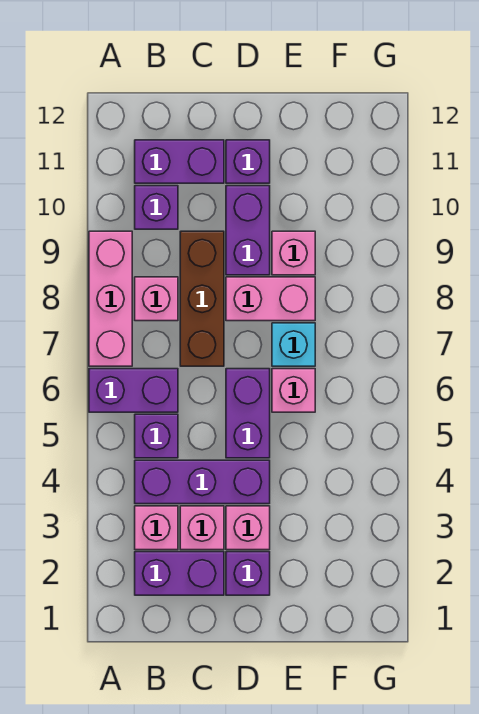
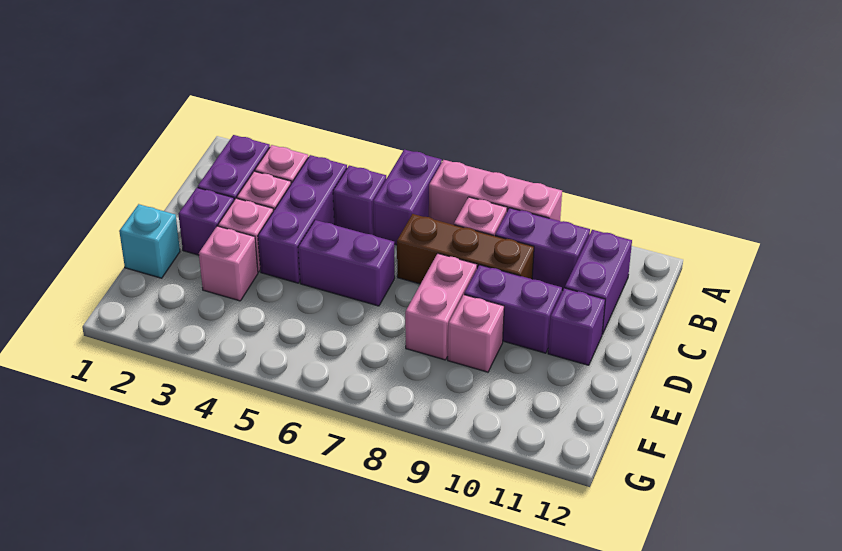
purple brick B10 level 1 -> purple brick B9:B10 level 1
pink brick E6 level 1 -> pink brick E3 level 1
cyan brick E7 level 1 -> cyan brick E1 level 1

